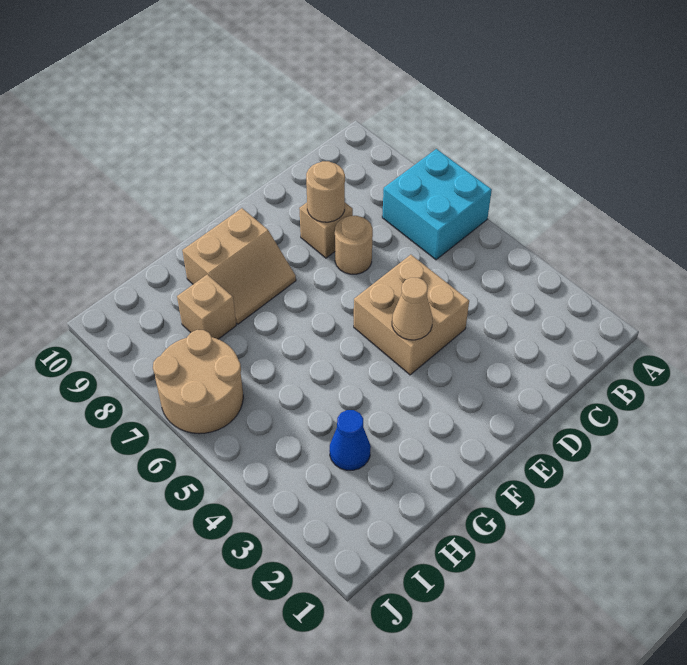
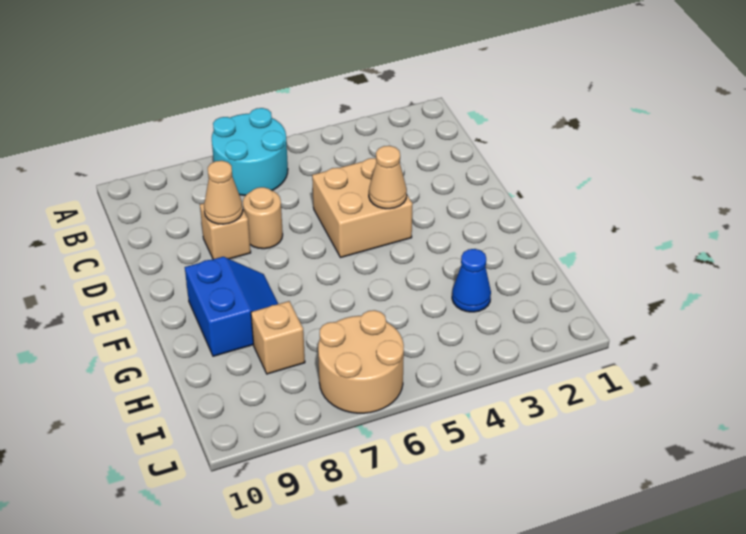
cyan brick A6:B7 level 1 -> cyan round brick A6:B7 level 1
tan round brick D8 level 2 -> tan cone D8 level 2
tan slope F8:G9 level 1 top 9 -> blue slope F8:G9 level 1 top 9

